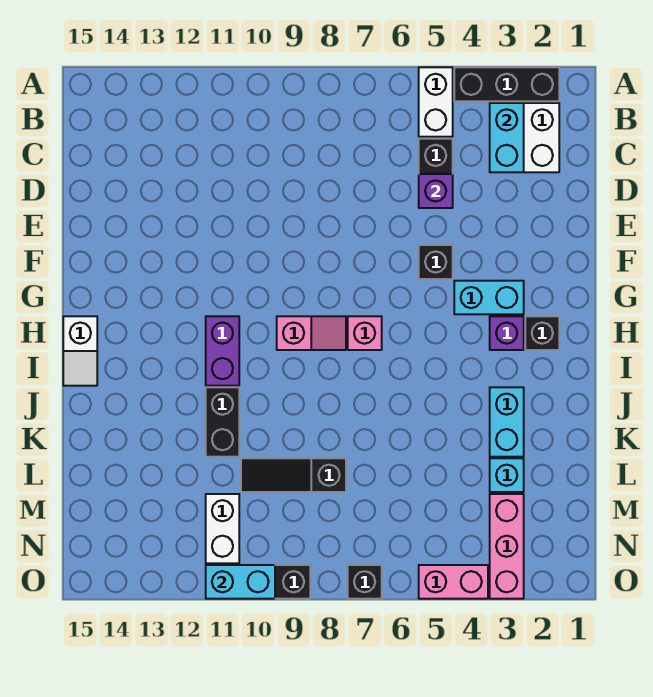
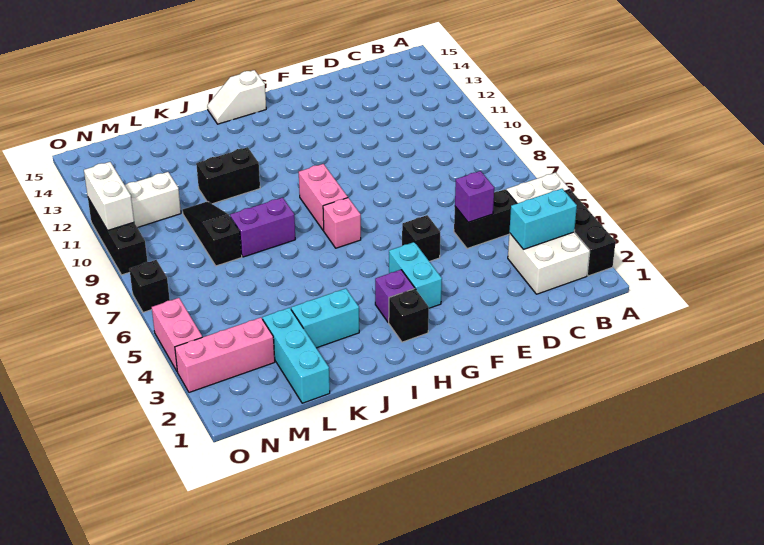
pink slope H8:H9 level 1 top 9 -> pink brick H8:H9 level 1
purple brick H11:I11 level 1 -> purple brick J8:K8 level 1
cyan brick L3 level 1 -> cyan brick L1:L3 level 1
cyan brick O10:O11 level 2 -> white brick O10:O11 level 2

